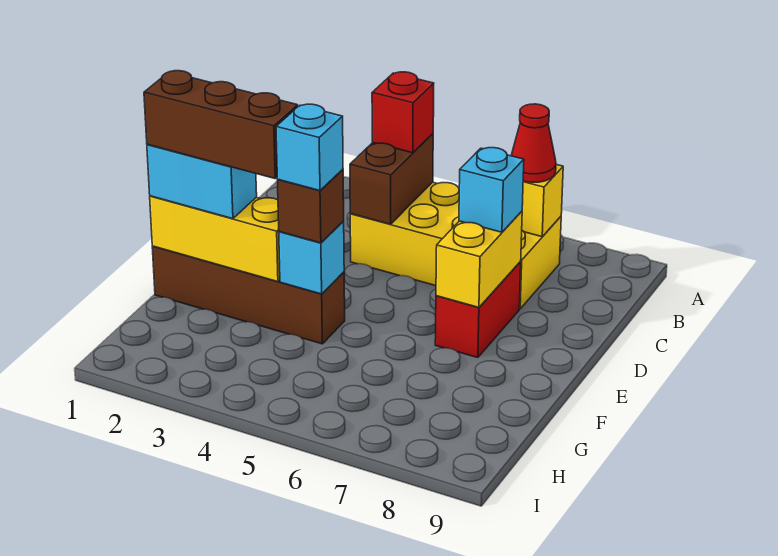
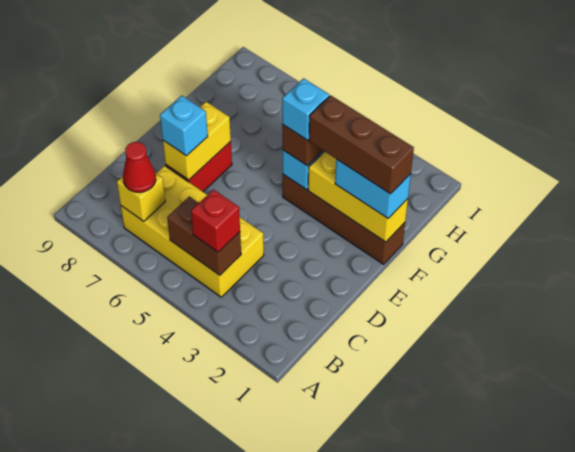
brown brick B4:C4 level 2 -> brown brick B4:B5 level 2

